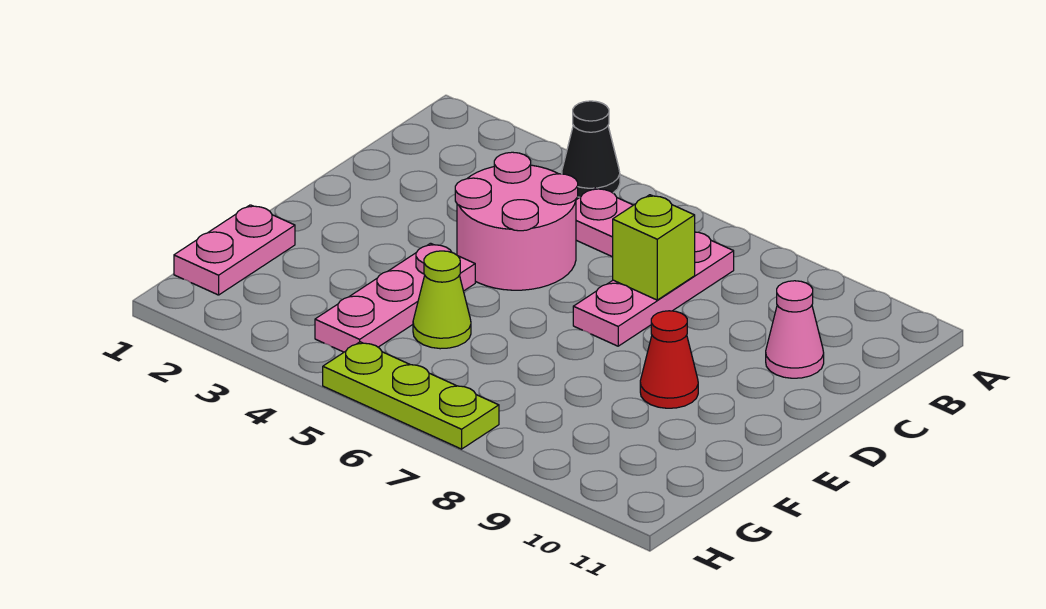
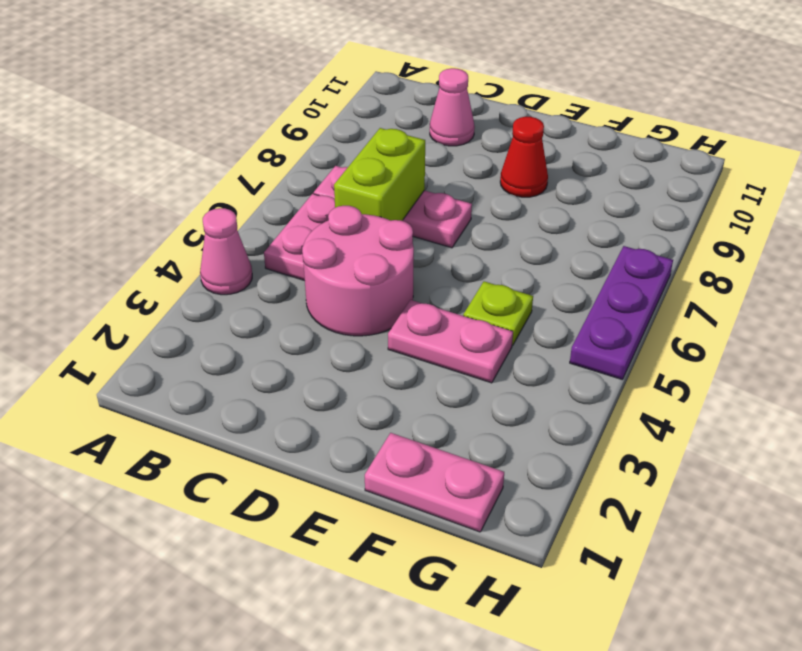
black cone A4 level 1 -> pink cone A4 level 1
lime brick C7 level 2 -> lime brick C6:C7 level 2
pink plate E4:G4 level 1 -> pink plate E4:F4 level 1
lime cone F5 level 1 -> lime plate F5 level 1
lime plate H5:H7 level 1 -> purple plate H5:H7 level 1

